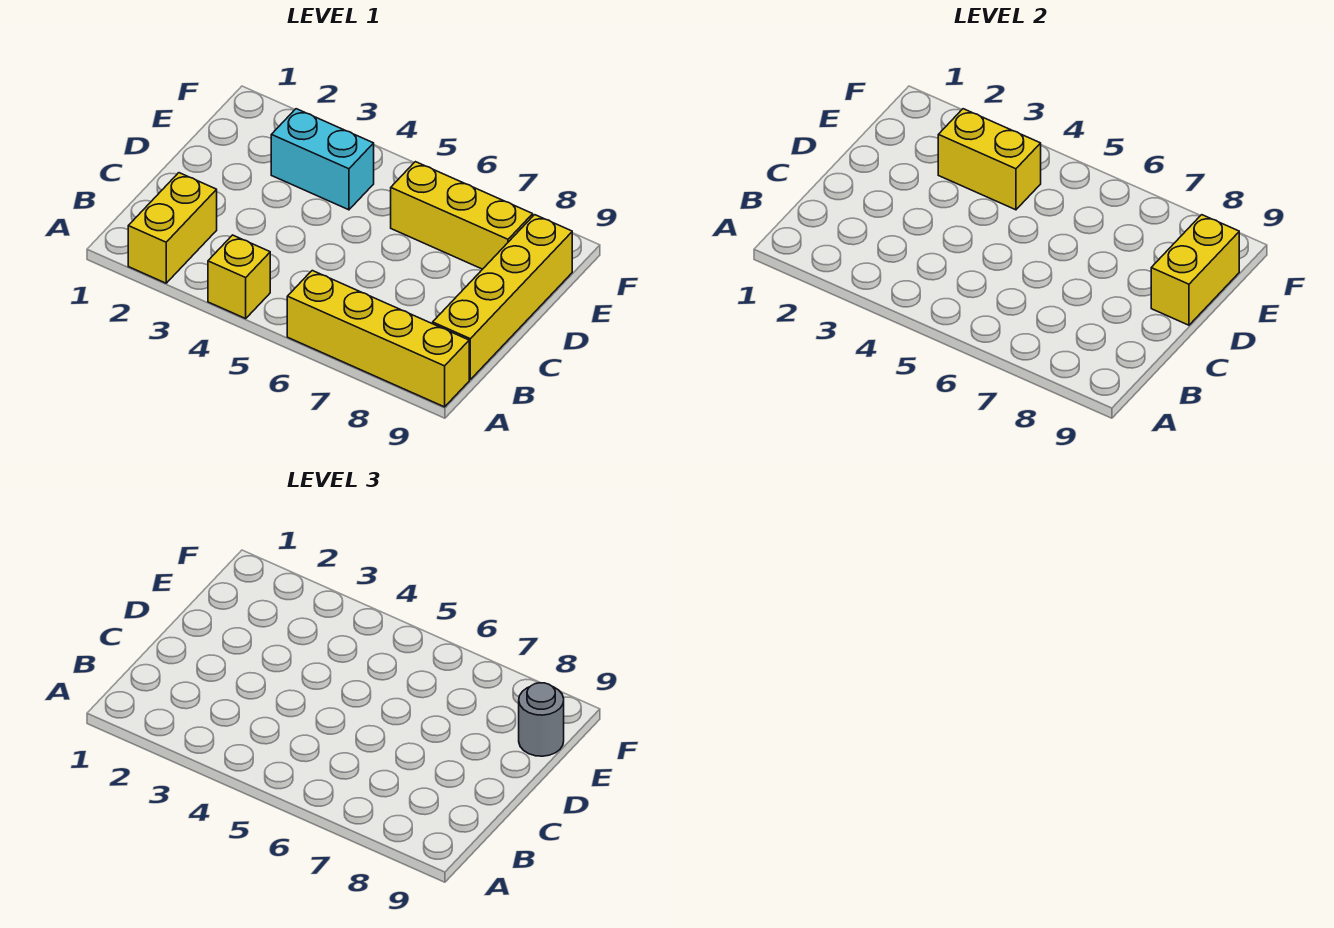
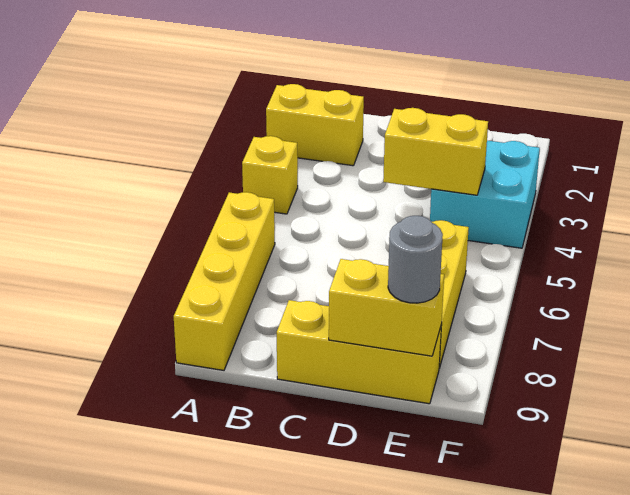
yellow brick B9:E9 level 1 -> yellow brick C9:E9 level 1
cyan brick E3:E4 level 1 -> cyan brick E3:F4 level 1
yellow brick E3:E4 level 2 -> yellow brick D4:E4 level 2

